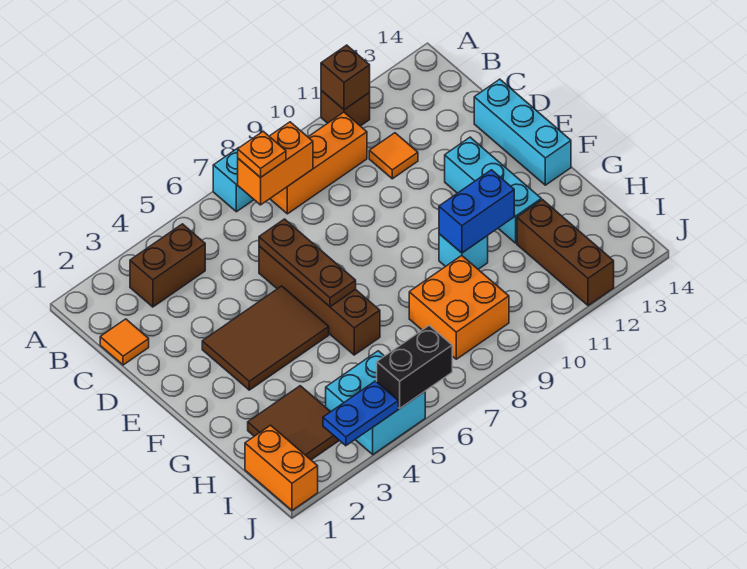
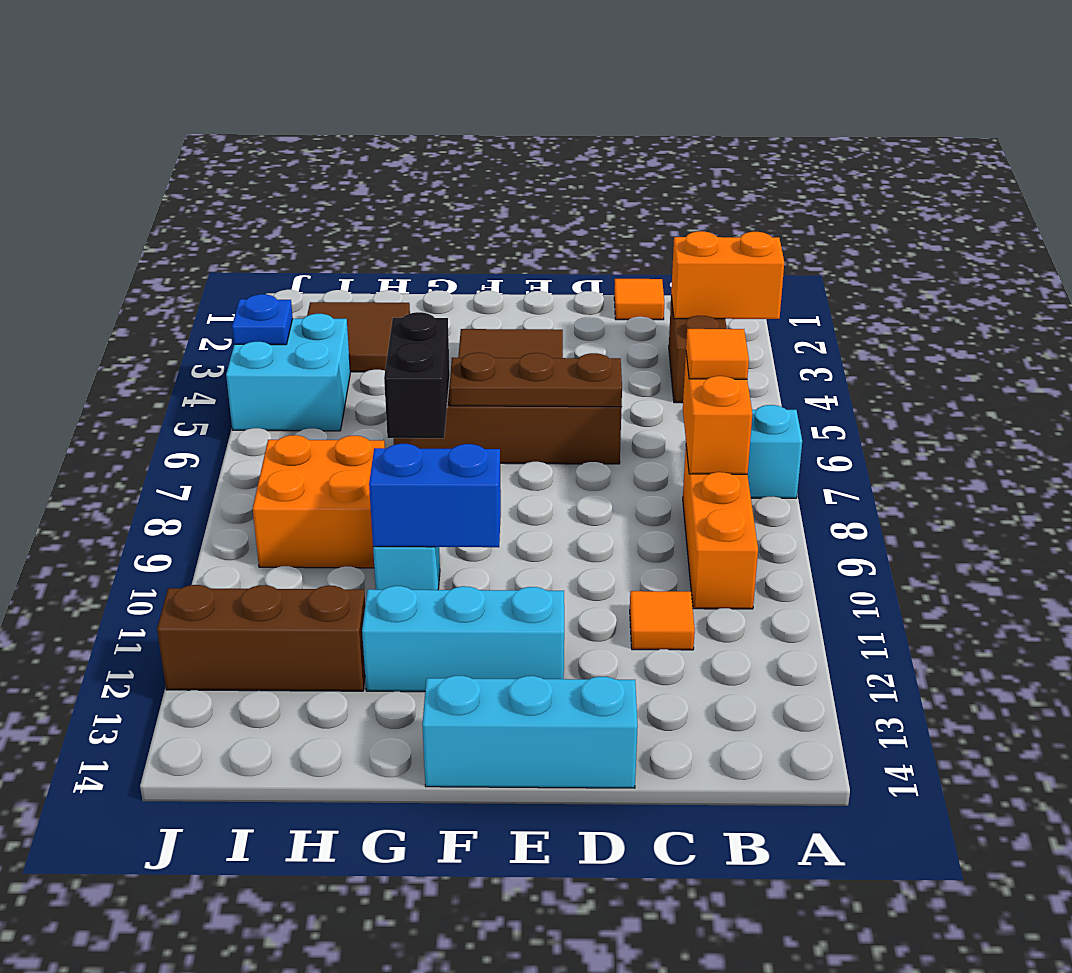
brown brick A11 level 1 -> none
brown brick A11 level 2 -> none
orange plate B7 level 3 -> orange tile B7 level 3
blue brick G10:G11 level 2 -> blue brick F10:G10 level 2
orange brick I1:J1 level 1 -> orange brick A3:B3 level 2
blue plate J3:J4 level 2 -> blue plate J4 level 2
black brick J5:J6 level 2 -> black brick G6:G7 level 2

